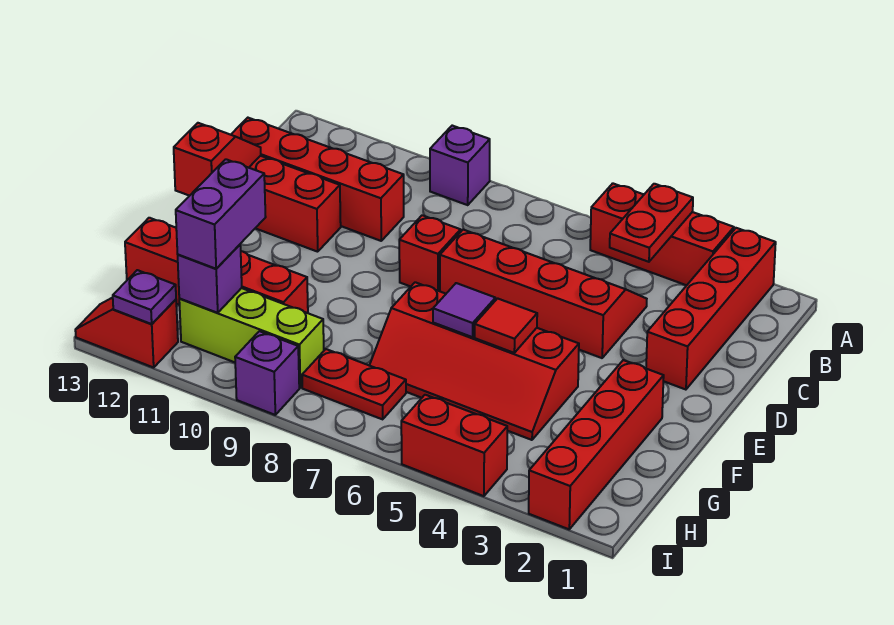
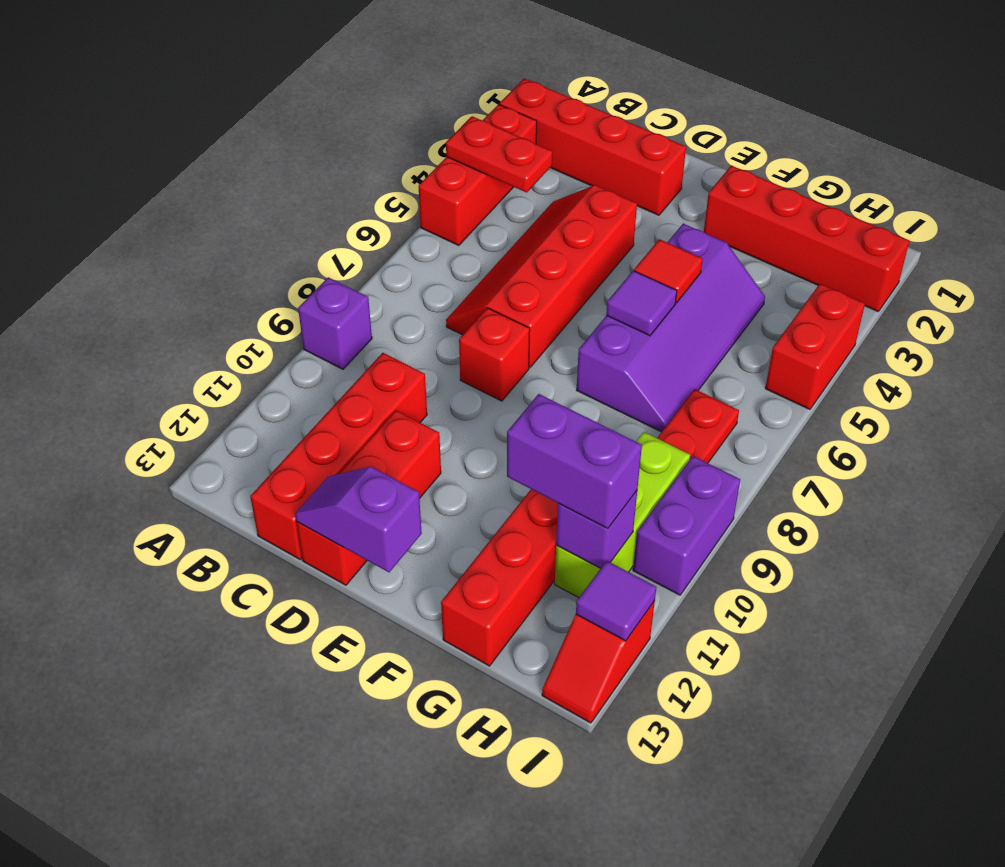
red slope D13:E13 level 2 top E -> purple slope D13:E13 level 2 top E
red slope F4:G7 level 1 top F -> purple slope F4:G7 level 1 top F
purple brick I9 level 1 -> purple brick I9:I10 level 1
purple plate I12 level 2 -> purple tile I12 level 2

